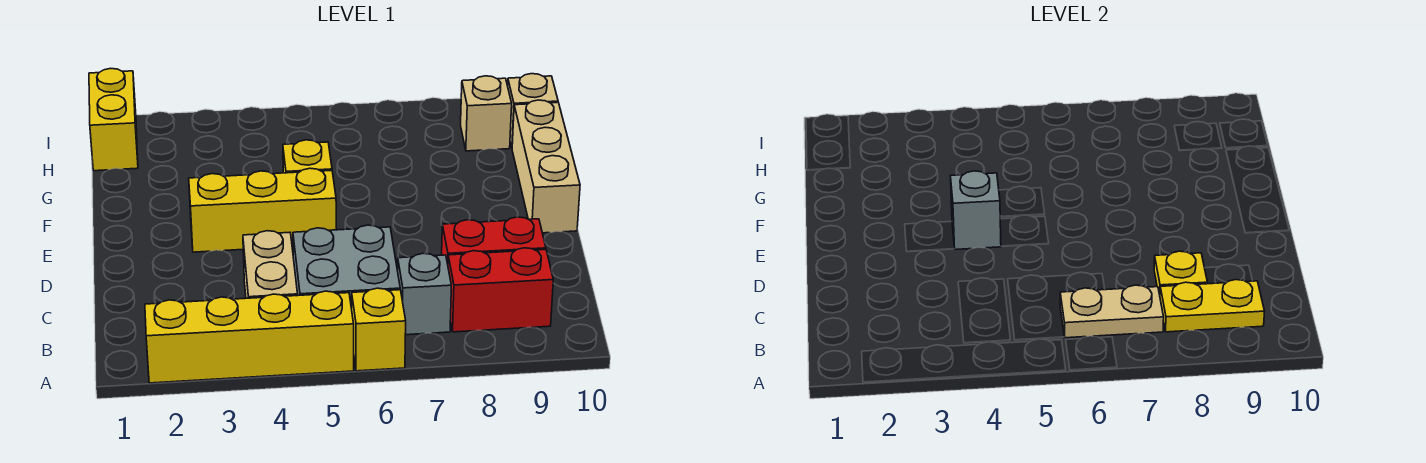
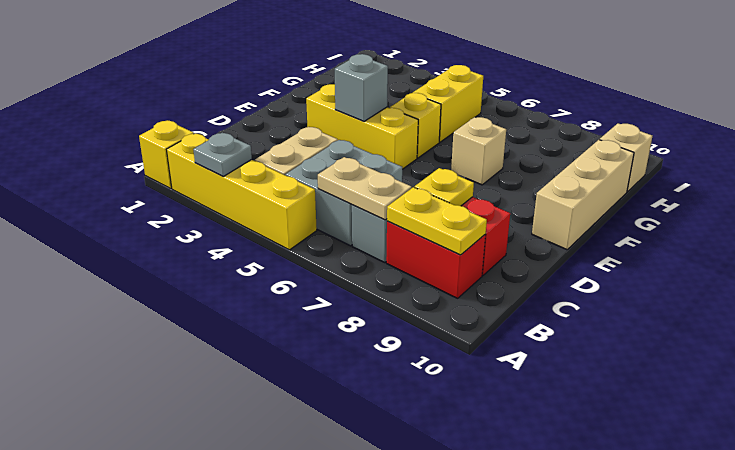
none -> grey plate A3 level 2
yellow brick A6 level 1 -> yellow brick A1 level 1
yellow brick H1:I1 level 1 -> yellow brick G5:H5 level 1
tan brick H9 level 1 -> tan brick F7 level 1

